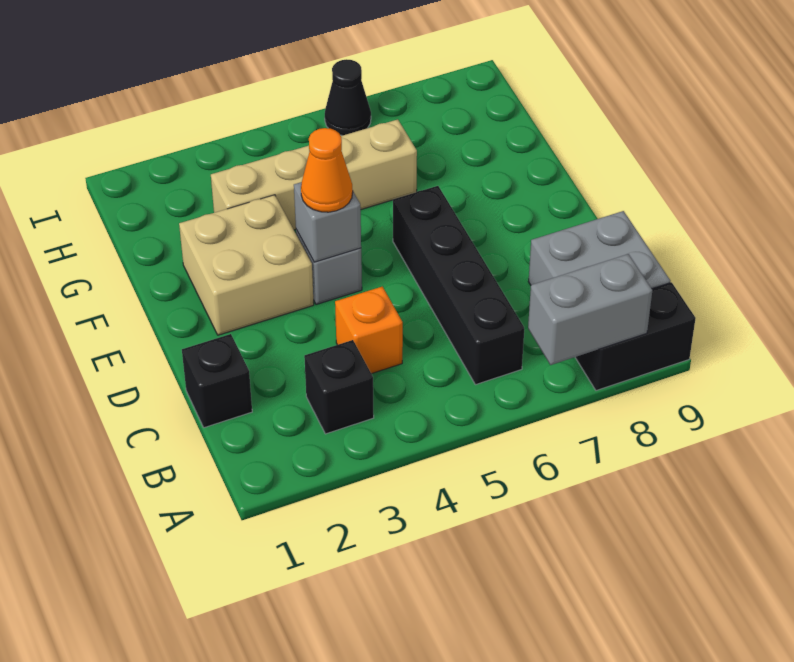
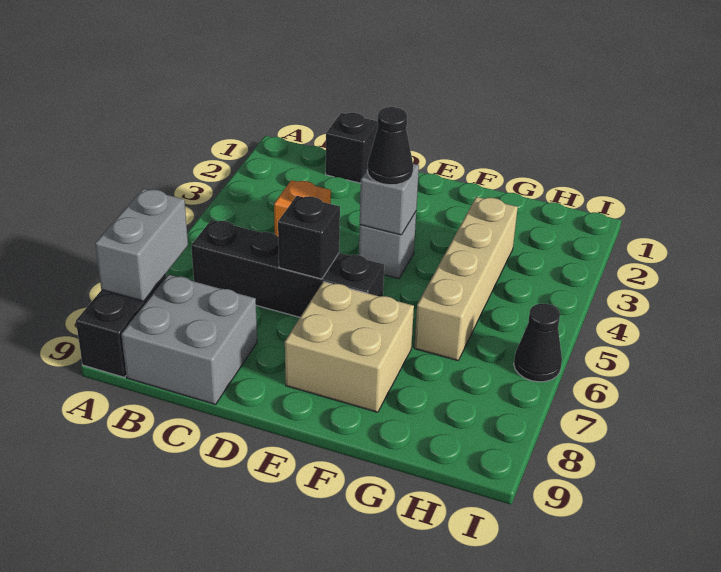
black brick B3 level 1 -> black brick D6 level 2
tan brick E2:F3 level 1 -> tan brick E7:F8 level 1
orange cone E4 level 3 -> black cone E4 level 3

